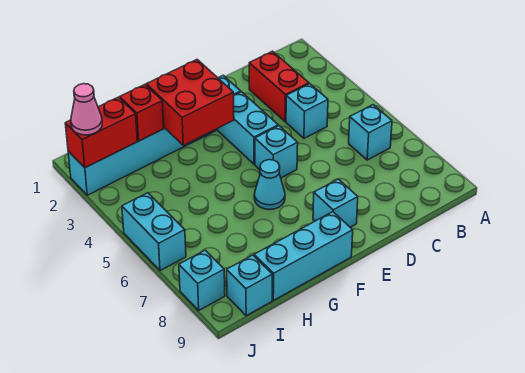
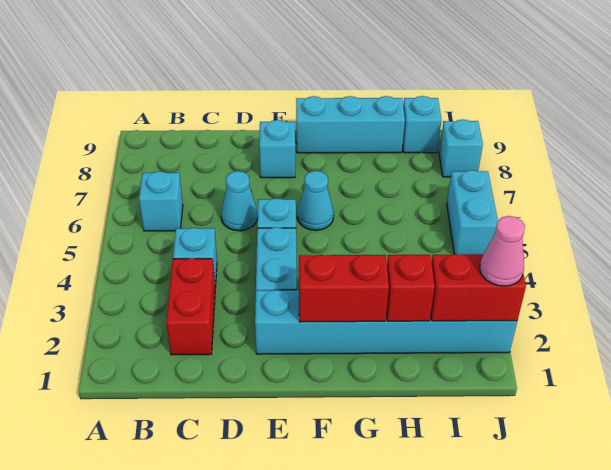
none -> cyan cone D6 level 1
red brick F2:G3 level 2 -> red brick F2:G2 level 2

